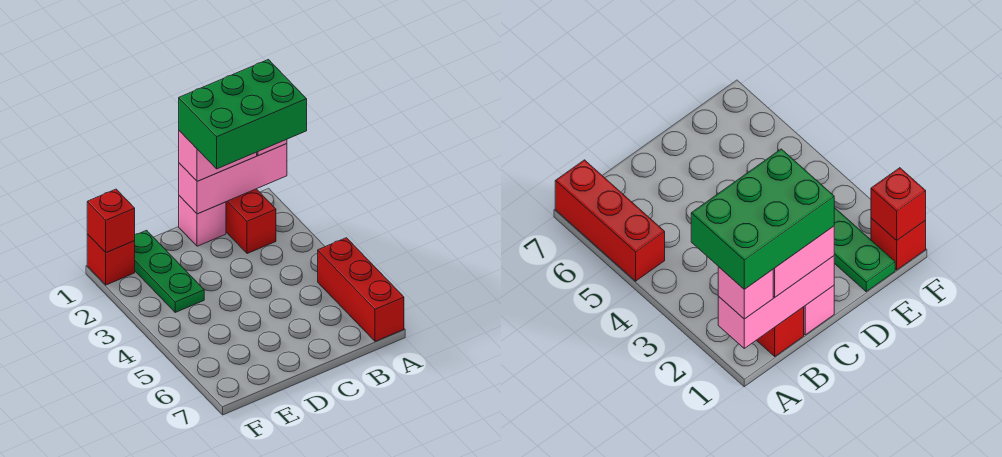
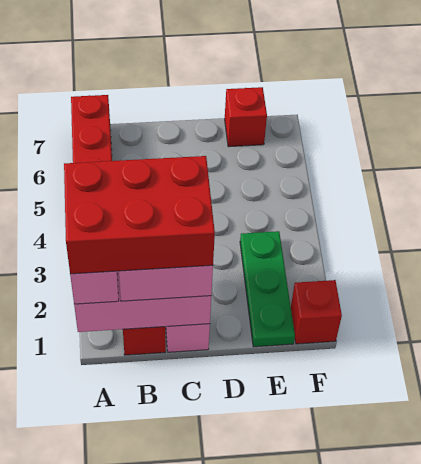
green brick A1:C2 level 4 -> red brick A1:C2 level 4
red brick F1 level 2 -> red brick E7 level 1

